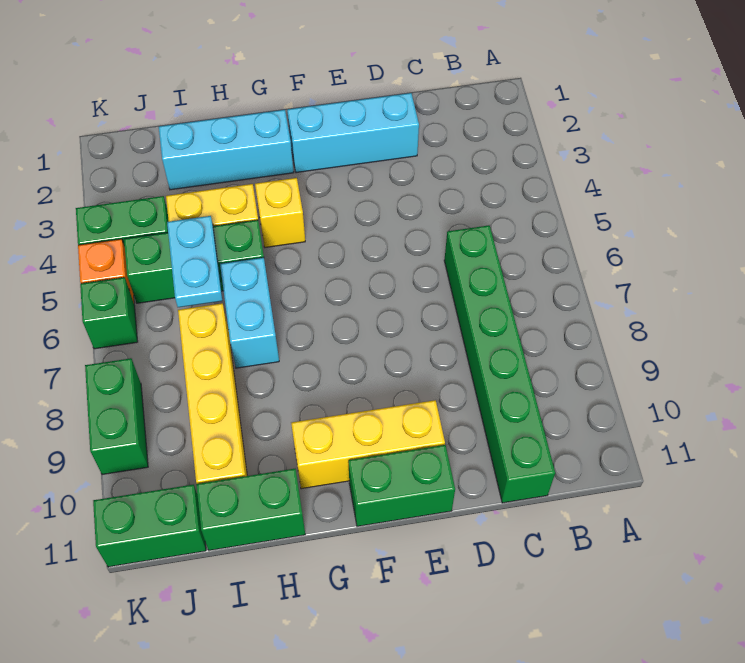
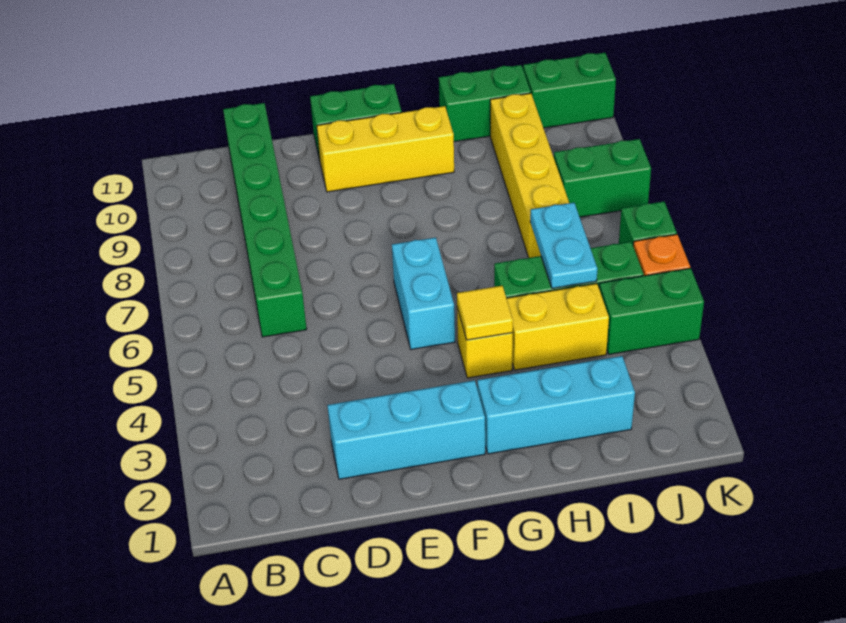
none -> yellow tile G4 level 2
cyan brick H6:H7 level 1 -> cyan brick F5:F6 level 1
green brick K8:K9 level 1 -> green brick J8:K8 level 1

